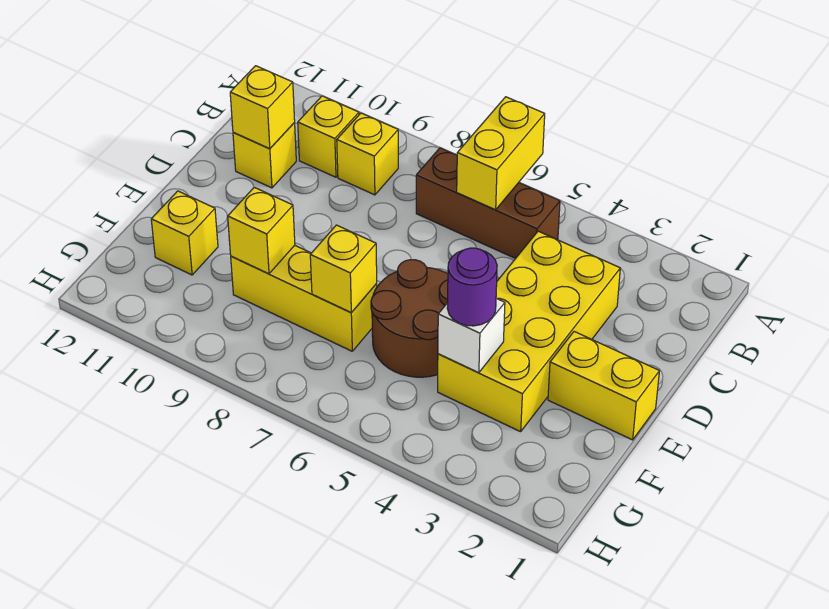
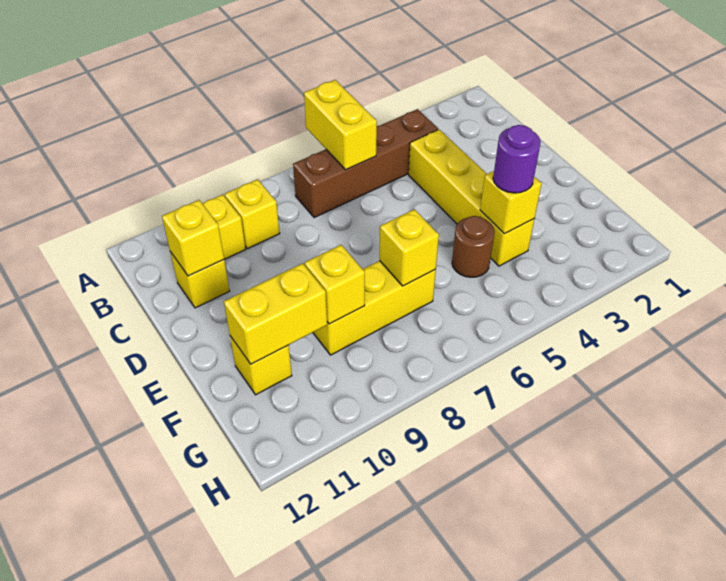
brown brick B5:B7 level 1 -> brown brick B4:B7 level 1
yellow brick C3:F4 level 1 -> yellow brick C4:F4 level 1
yellow brick E1:E2 level 1 -> yellow brick F10:F11 level 2
brown round brick E5:F6 level 1 -> brown round brick F5 level 1
white brick F4 level 2 -> yellow brick F4 level 2

